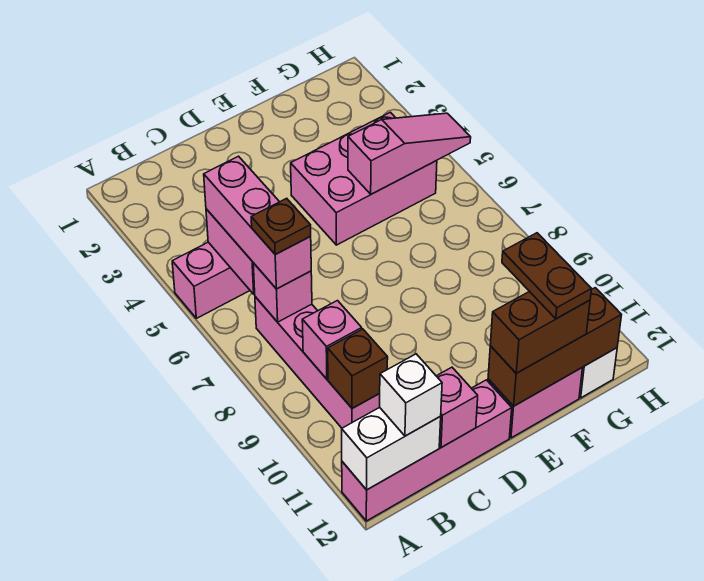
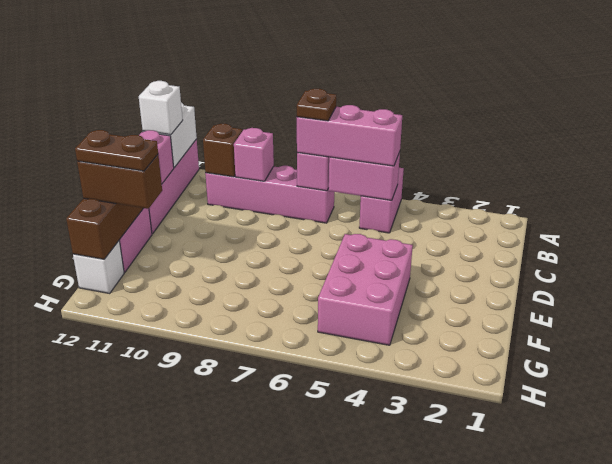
brown brick E12:F12 level 3 -> brown brick F11:F12 level 3
pink slope F5:H5 level 2 top F -> none

